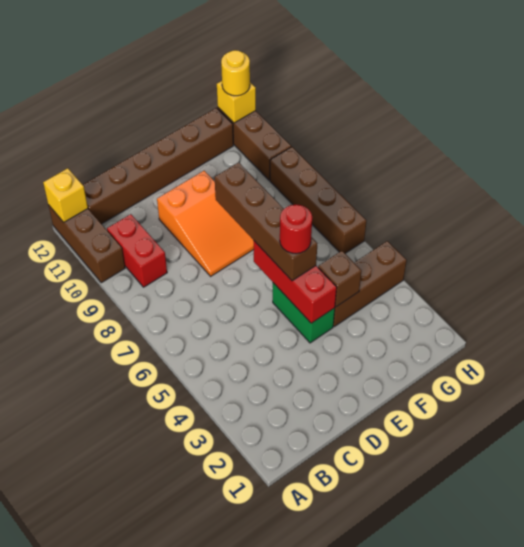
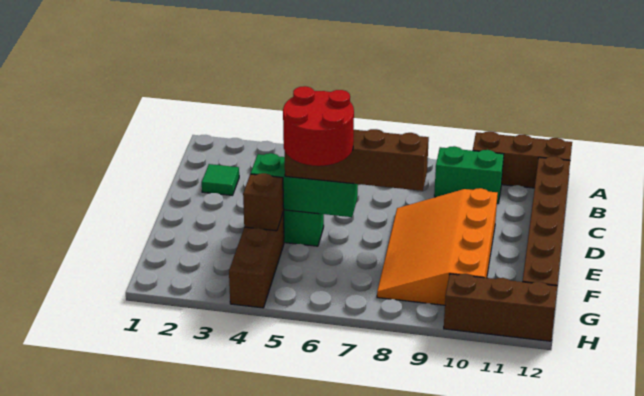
yellow brick A12 level 2 -> none
red brick B9:B10 level 1 -> green brick B9:B10 level 1
none -> green tile C2 level 1
orange slope D8:E10 level 1 top 10 -> orange slope D8:G10 level 1 top 10
red brick E4:E6 level 2 -> green brick E4:E6 level 2
red round brick E5 level 4 -> red round brick E5:F6 level 4
brown brick H6:H9 level 1 -> none
yellow brick H12 level 2 -> none
yellow round brick H12 level 3 -> none

